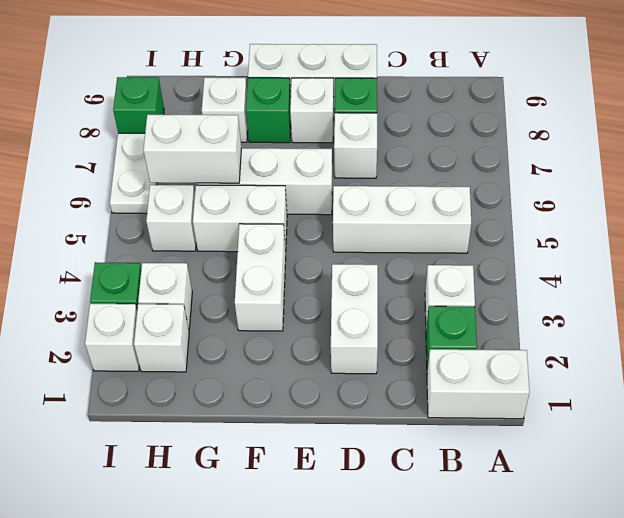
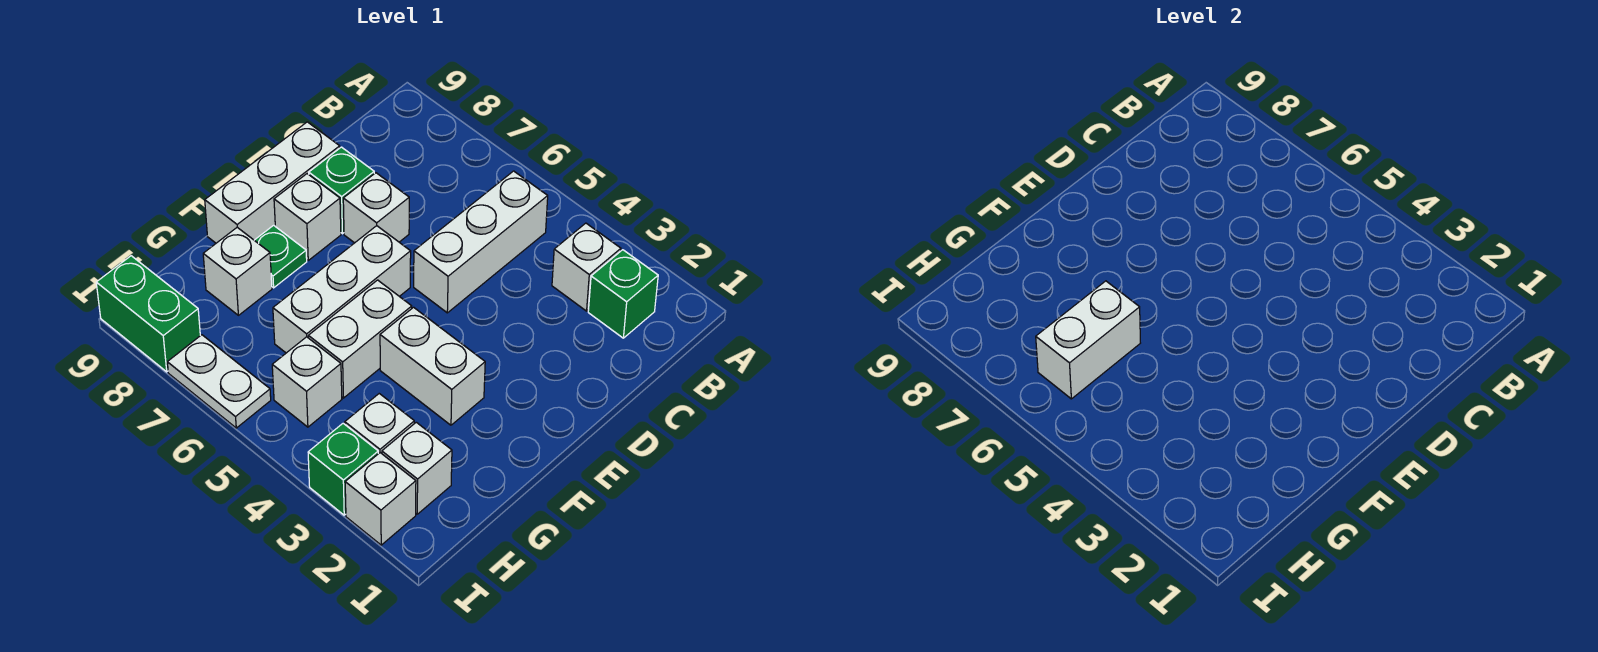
white brick A1:B1 level 1 -> none
white brick D2:D3 level 1 -> none
green brick F8 level 1 -> green plate F8 level 1
green brick I8 level 1 -> green brick I8:I9 level 1

